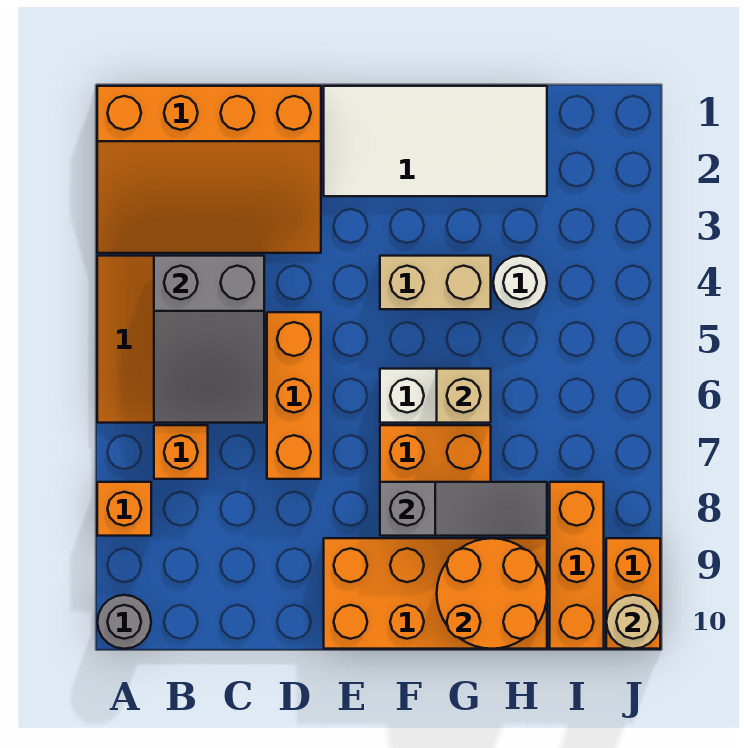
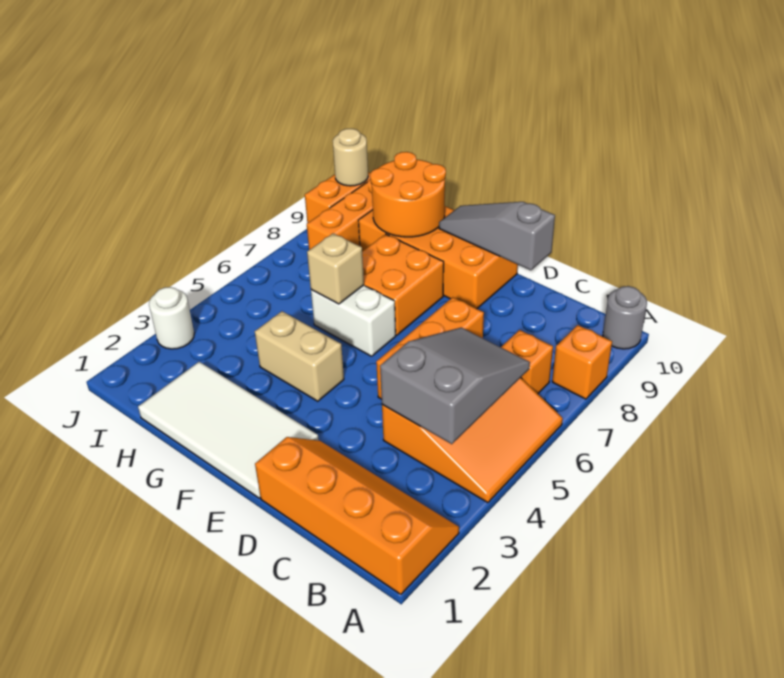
orange slope A1:D3 level 1 top 1 -> orange slope A1:D2 level 1 top 1
grey slope F8:H8 level 2 top F -> grey slope D10:F10 level 2 top D
white round brick H4 level 1 -> white round brick J3 level 1

